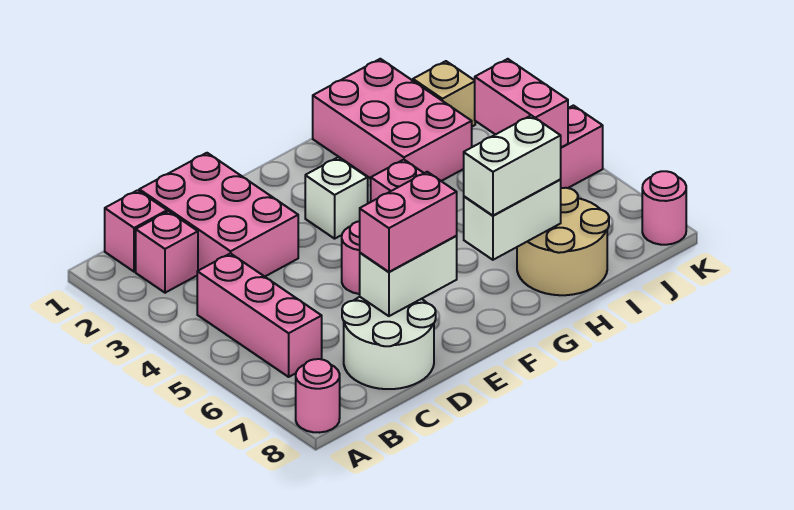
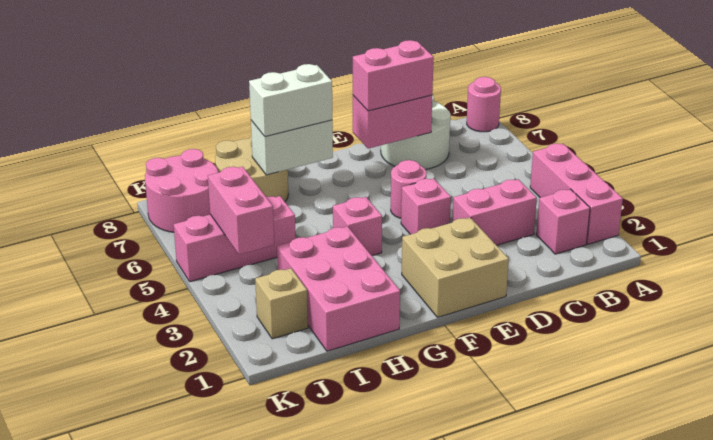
pink brick B1 level 1 -> pink brick E4 level 1
pink brick B4:B6 level 1 -> pink brick A2:A4 level 1
pink brick C1:D3 level 1 -> pink brick C3:D3 level 1
white brick D7:E7 level 2 -> pink brick D7:E7 level 2
none -> tan brick E1:F2 level 1
white brick F3 level 1 -> none
pink round brick K8 level 1 -> pink round brick J7:K8 level 1

